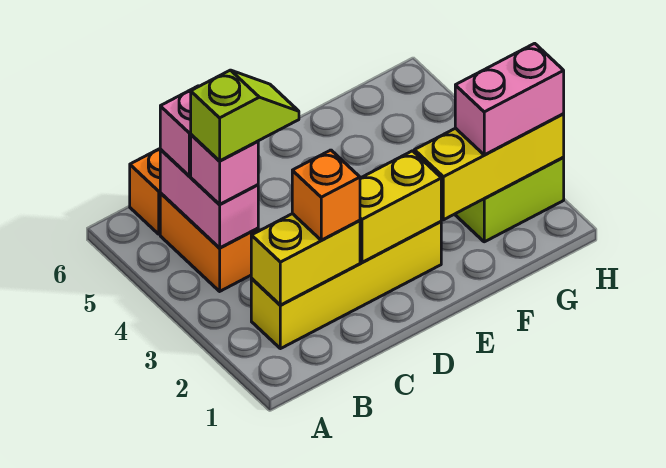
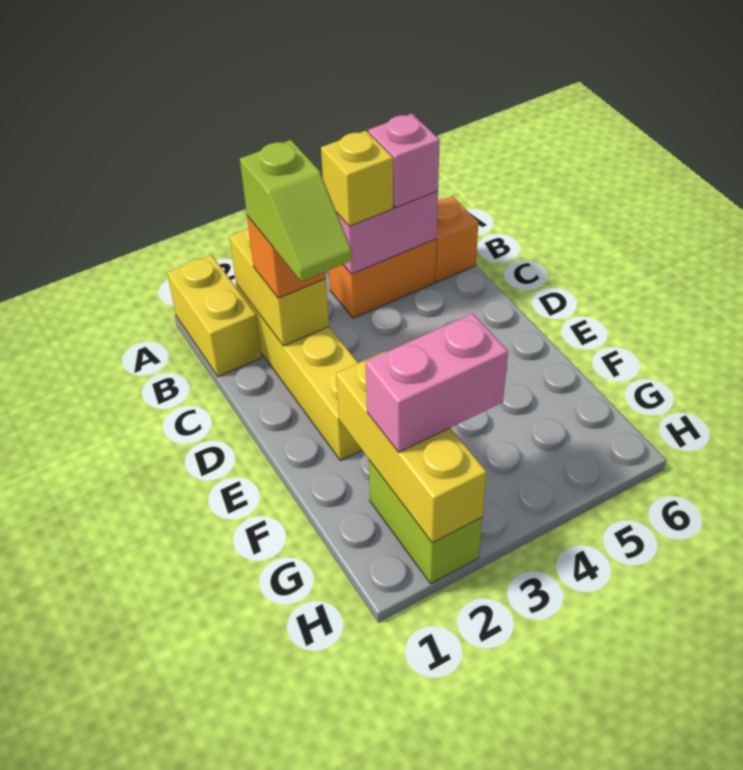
pink brick B4 level 3 -> yellow brick B4 level 3
lime slope B4:C4 level 4 top B -> lime slope C2:D2 level 4 top C
yellow brick D2:E2 level 2 -> yellow brick A1:B1 level 1
pink brick G2:H2 level 3 -> pink brick G2:G3 level 3

